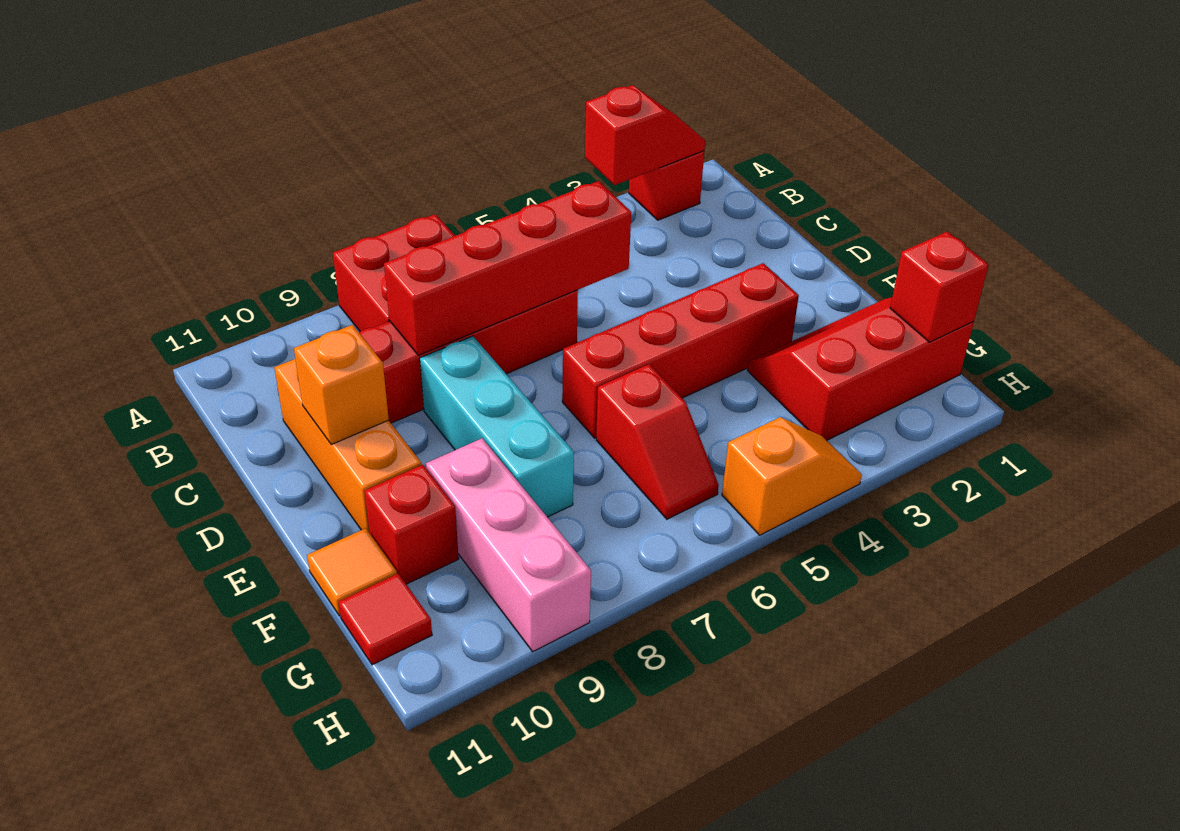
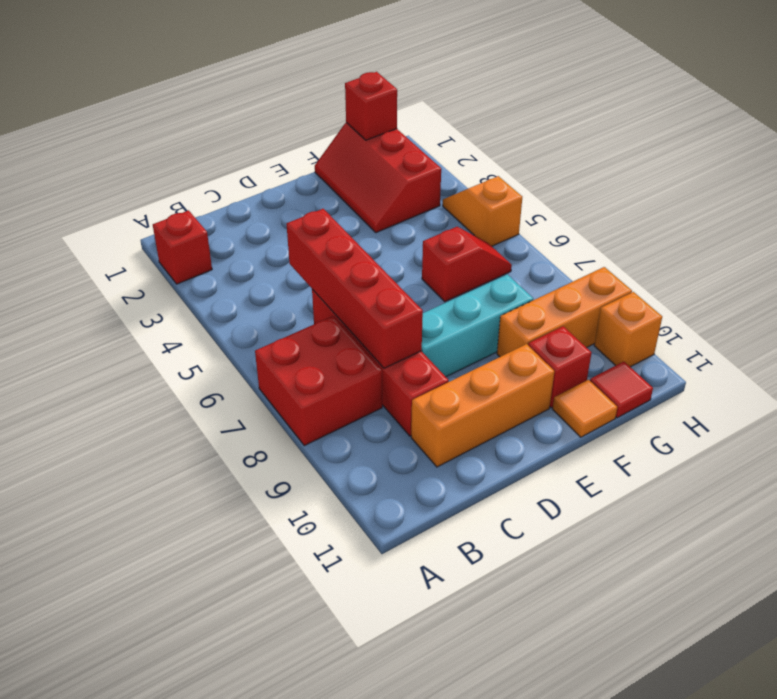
red slope A2:A3 level 2 top 3 -> none
orange brick D10 level 2 -> orange brick H10 level 1
red brick E3:E6 level 1 -> none
pink brick F9:H9 level 1 -> orange brick F9:H9 level 1

